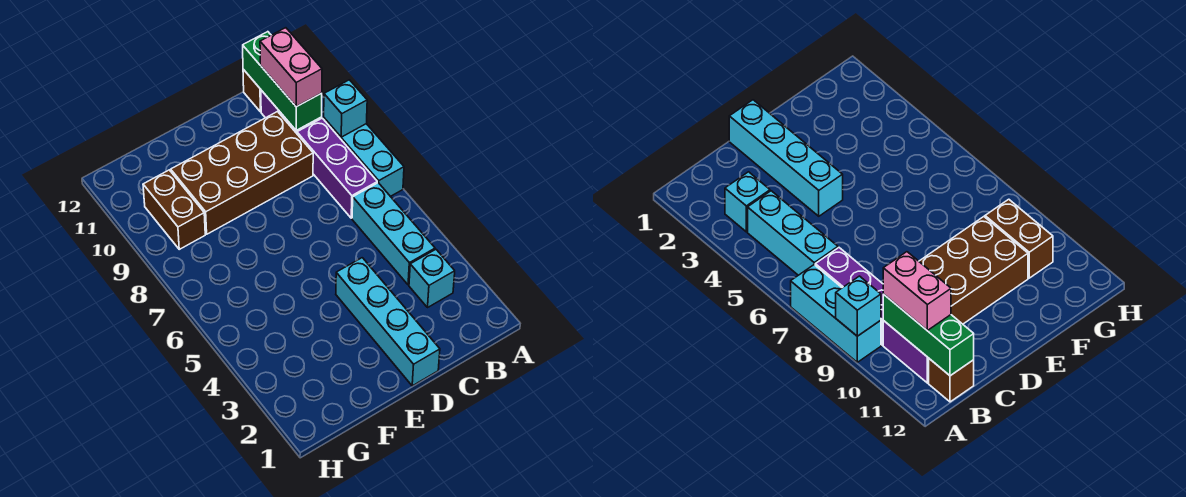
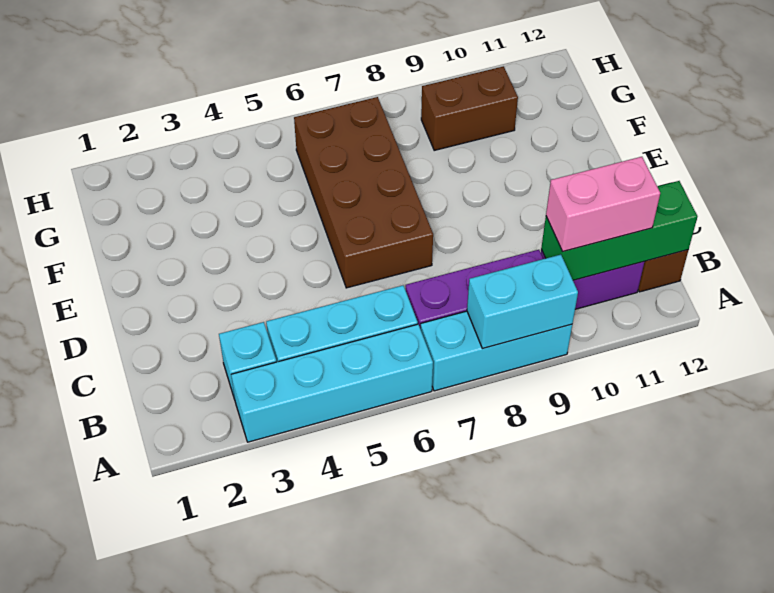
cyan brick A9 level 2 -> cyan brick A8:A9 level 2
brown brick C9:F10 level 1 -> brown brick D6:G7 level 1
cyan brick D1:D4 level 1 -> cyan brick A3:A6 level 1

